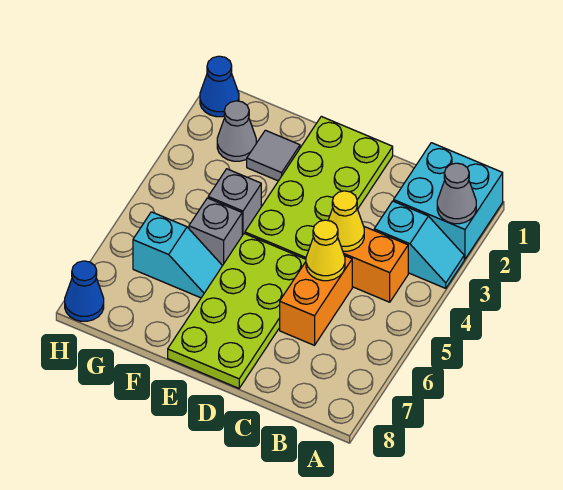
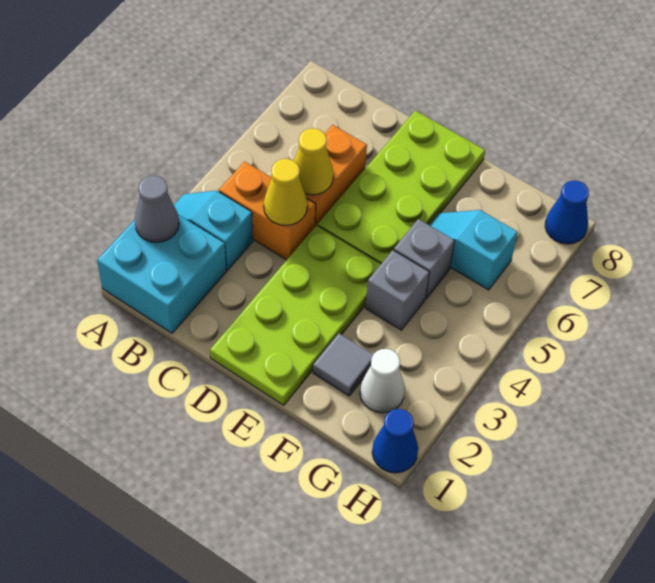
grey cone G2 level 1 -> white cone G2 level 1

